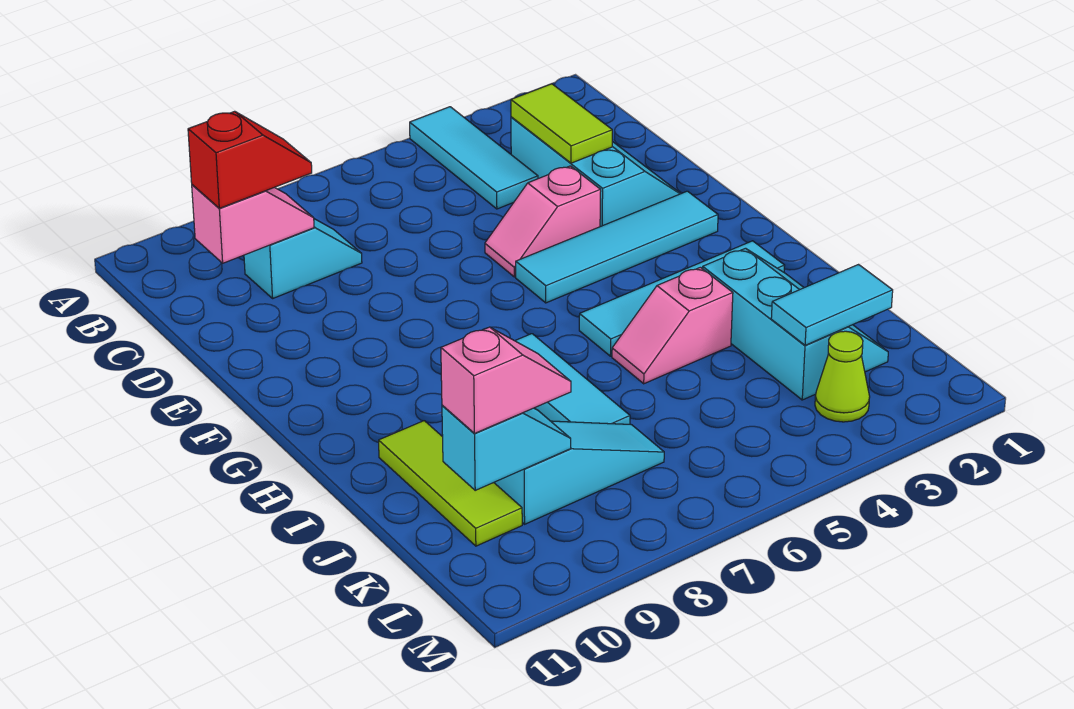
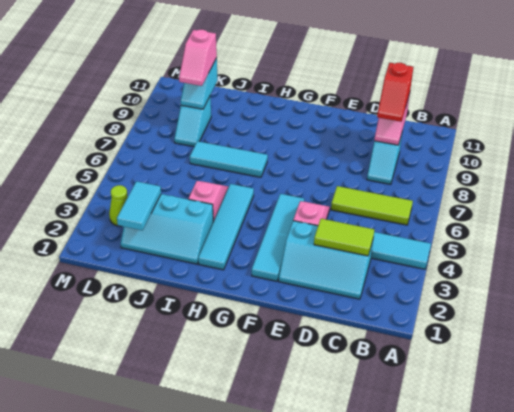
lime tile I10:K10 level 1 -> lime tile B6:D6 level 1
cyan slope K7:K9 level 1 top 9 -> cyan slope K8:K9 level 1 top 9

